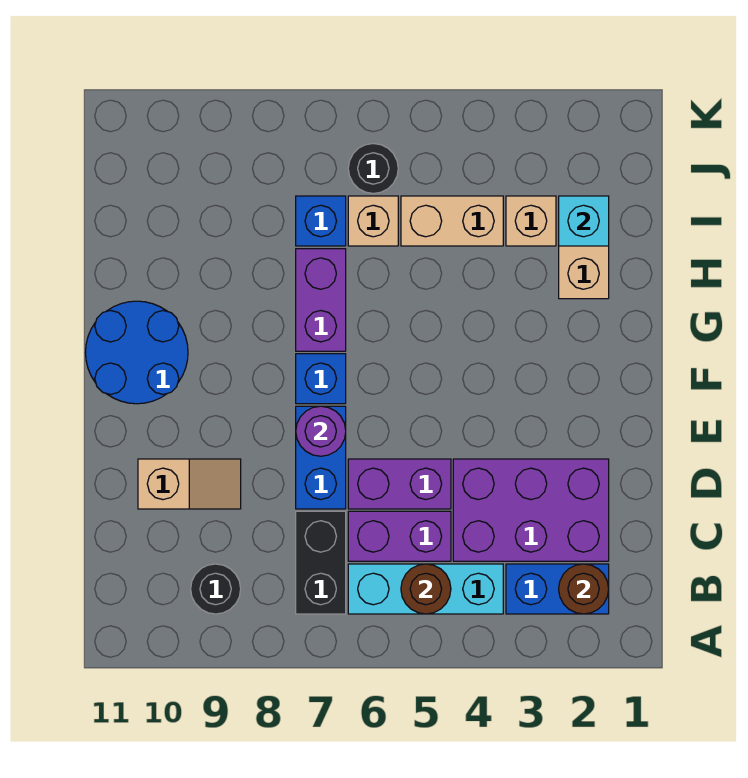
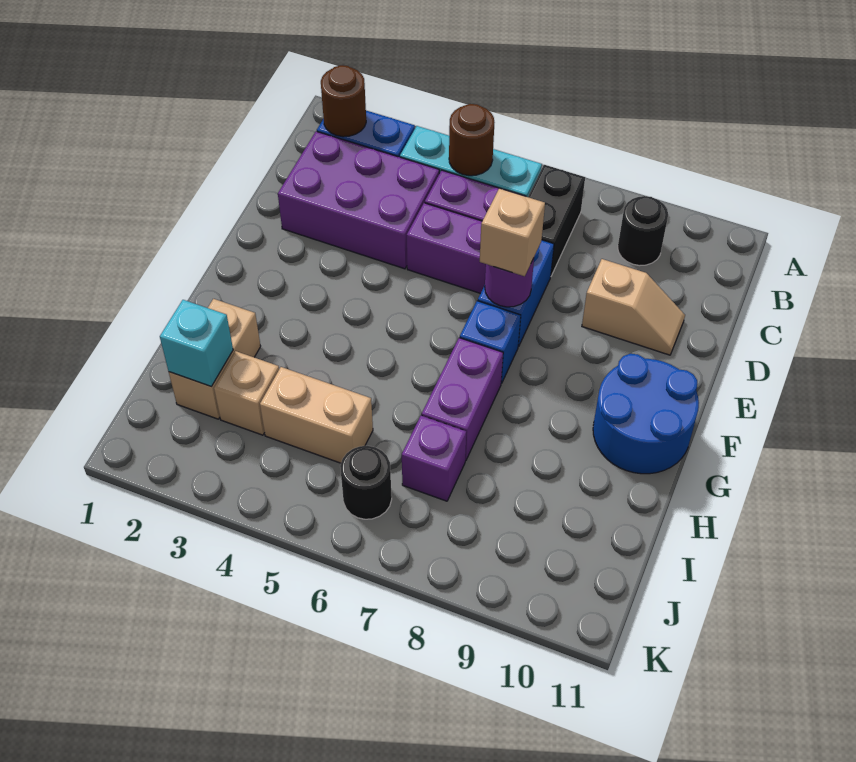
tan slope D9:D10 level 1 top 10 -> tan slope D9:D10 level 1 top 9
tan brick I6 level 1 -> tan brick E7 level 3
blue brick I7 level 1 -> purple brick I7 level 1

